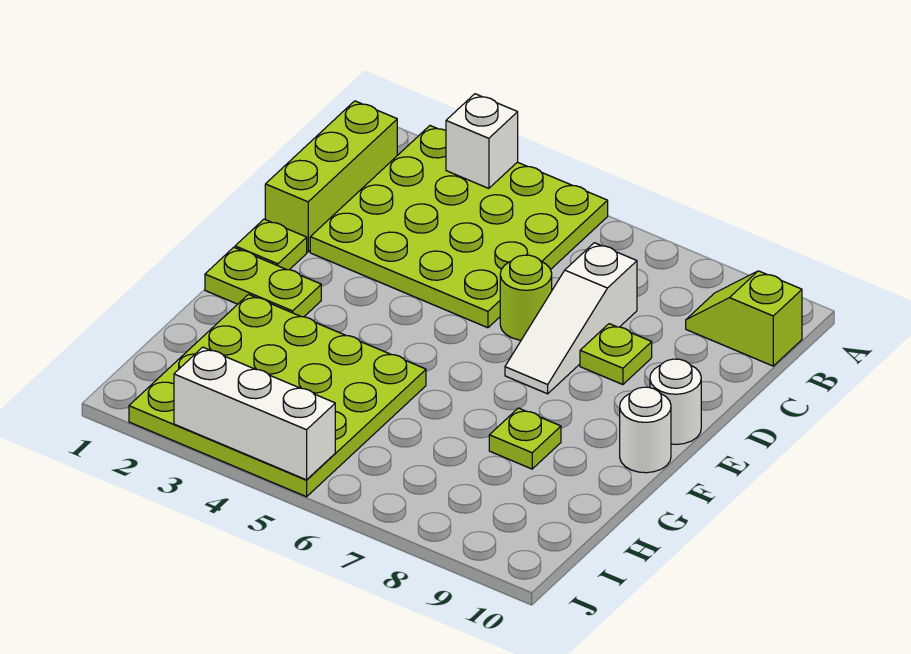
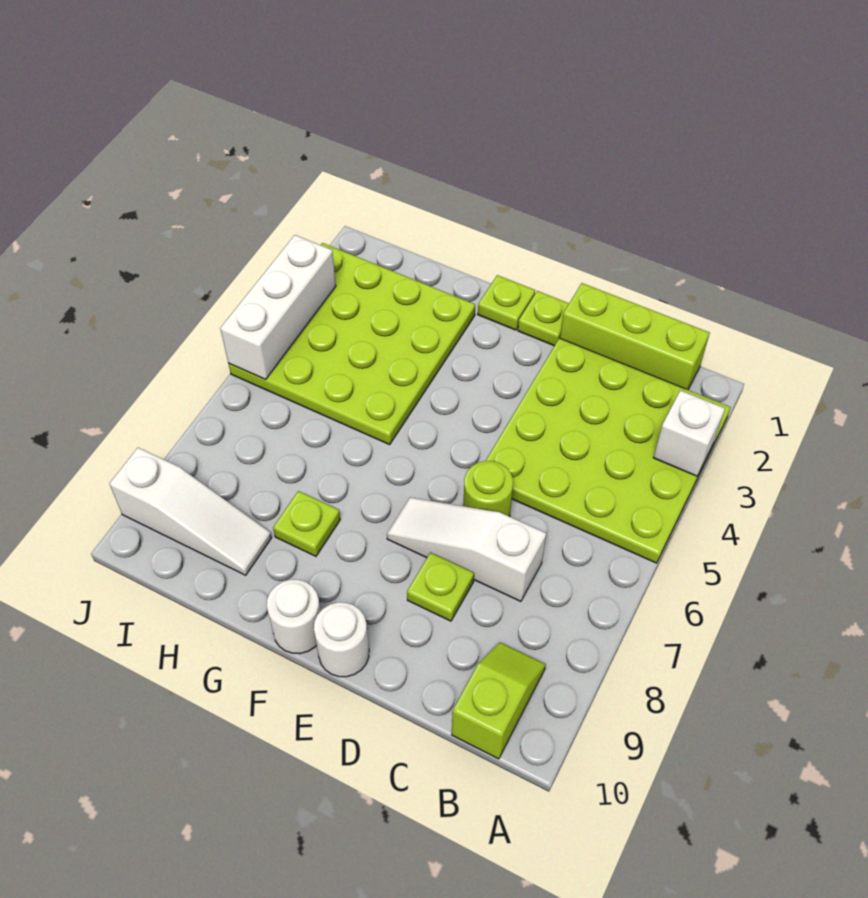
lime plate F1:F2 level 1 -> lime plate F1 level 1
none -> white slope H9:J9 level 1 top J

